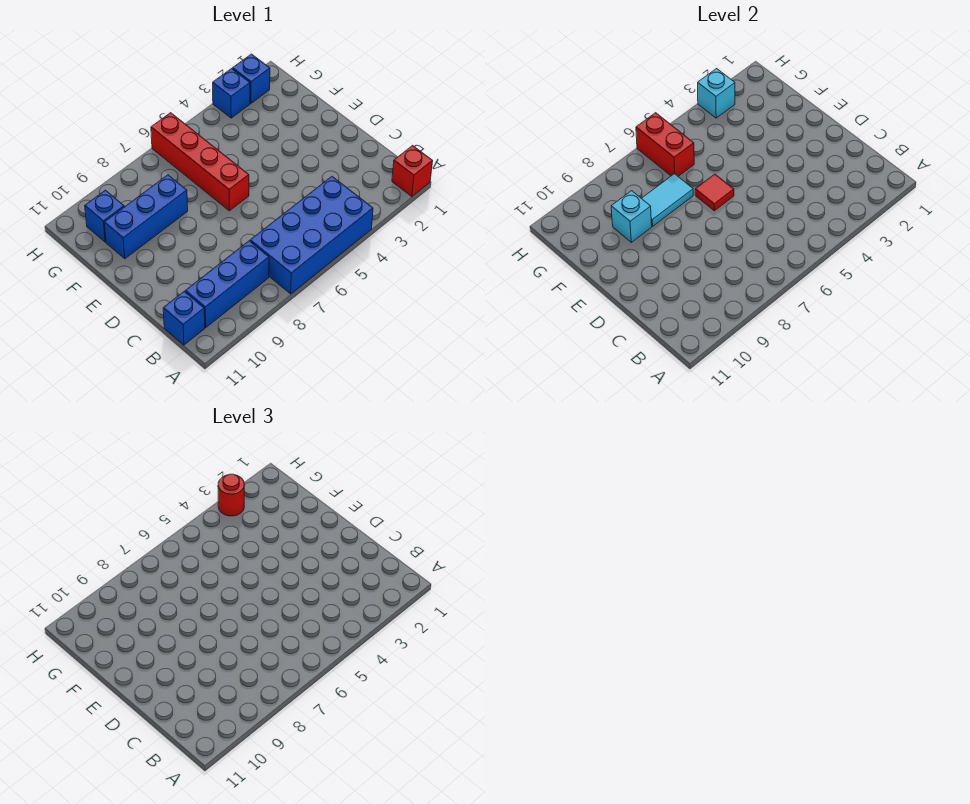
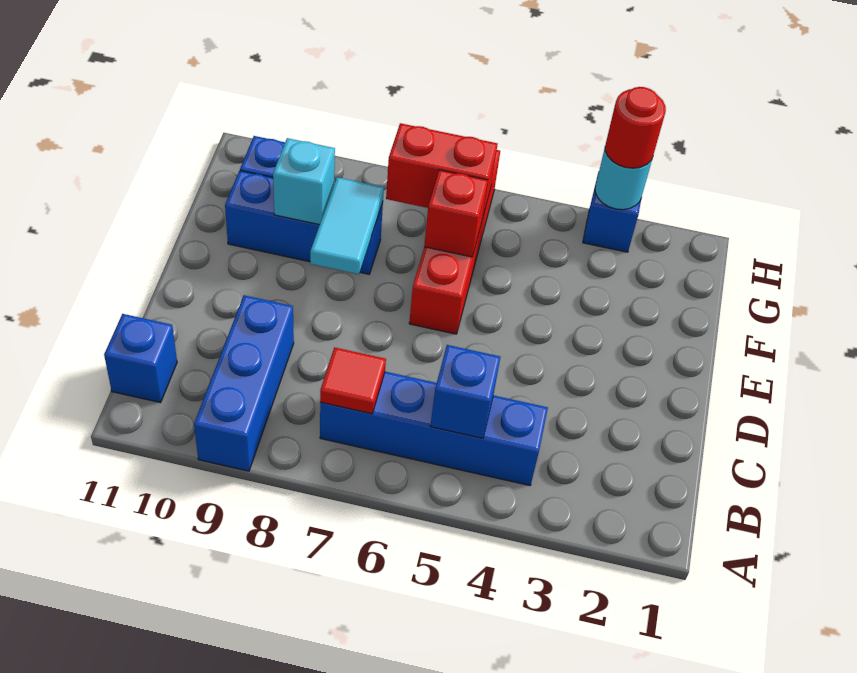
red brick A1 level 1 -> red brick F6 level 2
blue brick A4:B7 level 1 -> blue brick B4:B7 level 1
blue brick B8:B10 level 1 -> blue brick A9:C9 level 1
red tile E6 level 2 -> red tile B7 level 2
cyan tile F7:F8 level 2 -> cyan tile E8:F8 level 2
red brick G6:H6 level 2 -> red brick G6:G7 level 2
blue brick H2 level 1 -> blue brick B5 level 2
cyan brick H3 level 2 -> cyan round brick H3 level 2

